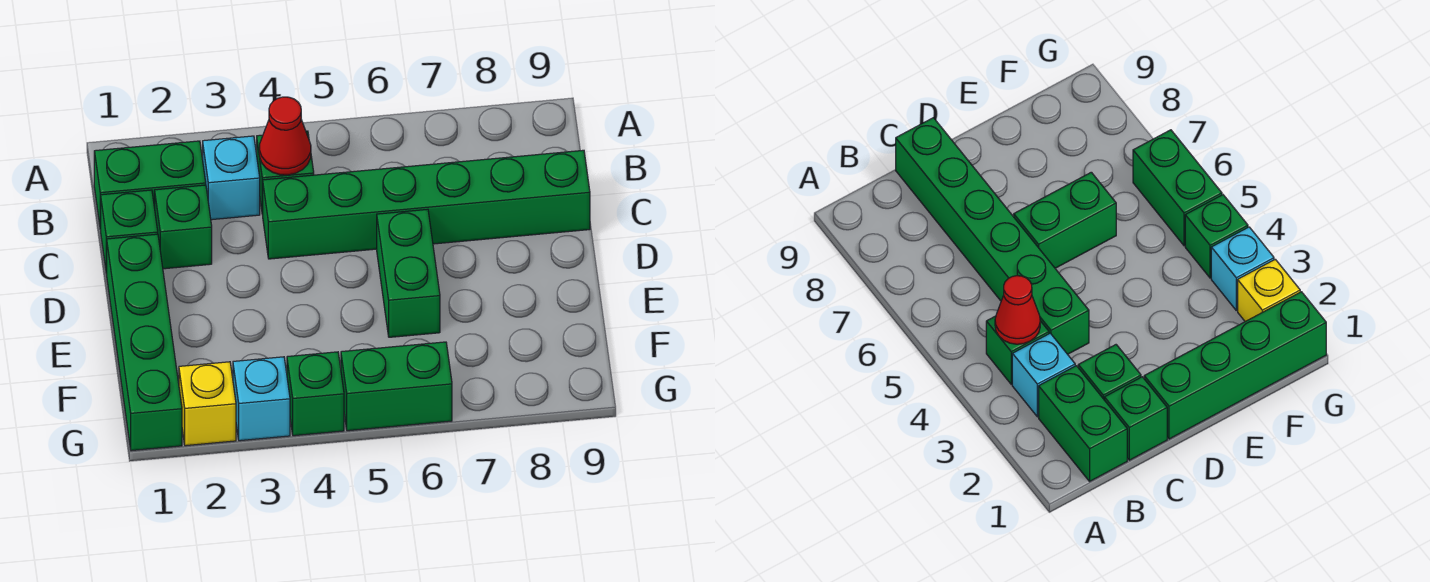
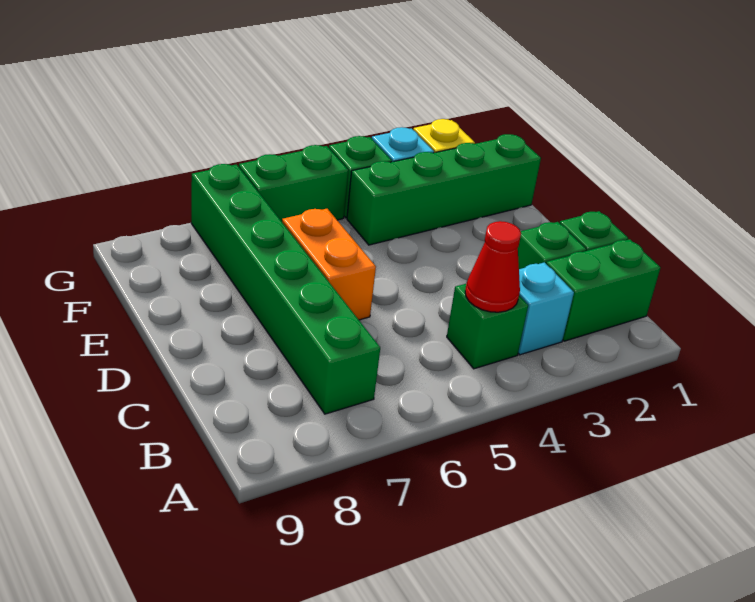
green brick C4:C9 level 1 -> green brick B7:G7 level 1
green brick D1:G1 level 1 -> green brick F1:F4 level 1
green brick D6:E6 level 1 -> orange brick D6:E6 level 1

